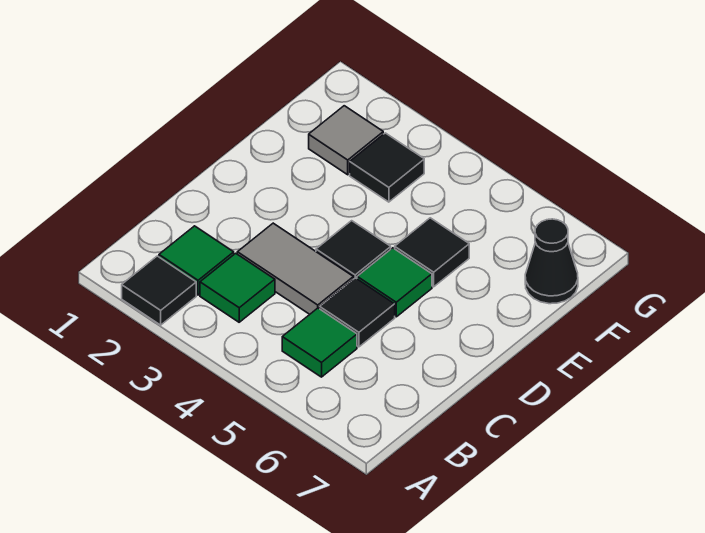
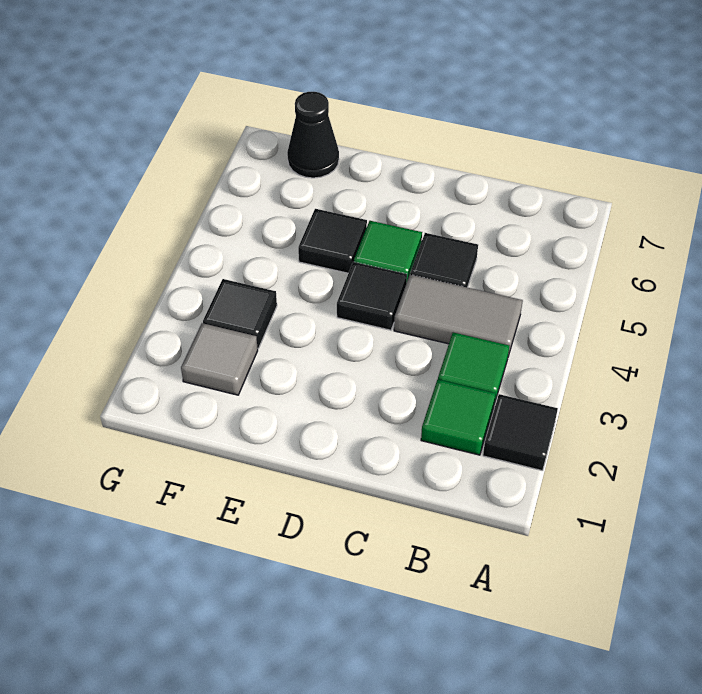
green tile B5 level 1 -> none
grey tile C3:C4 level 1 -> grey tile B4:C4 level 1

